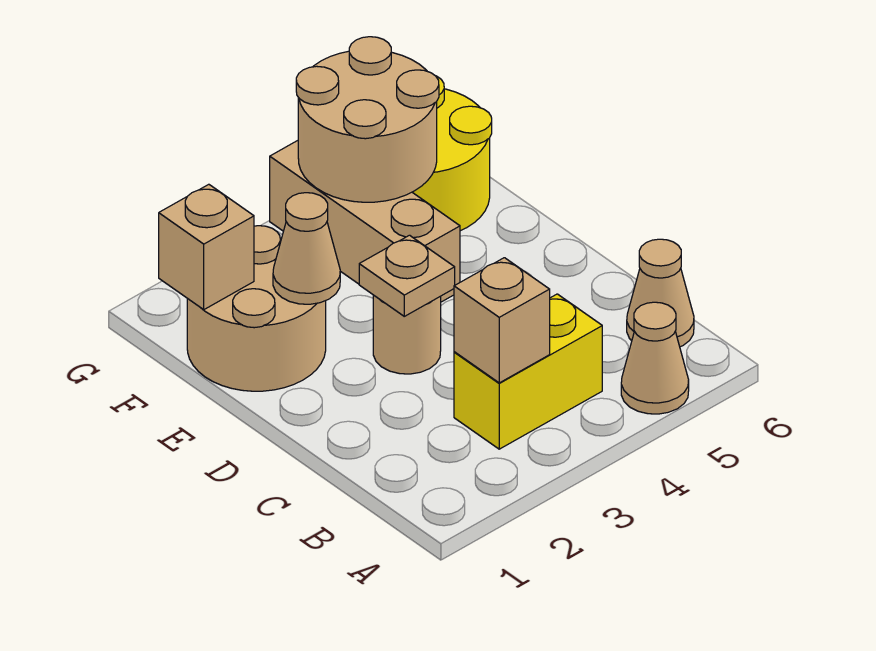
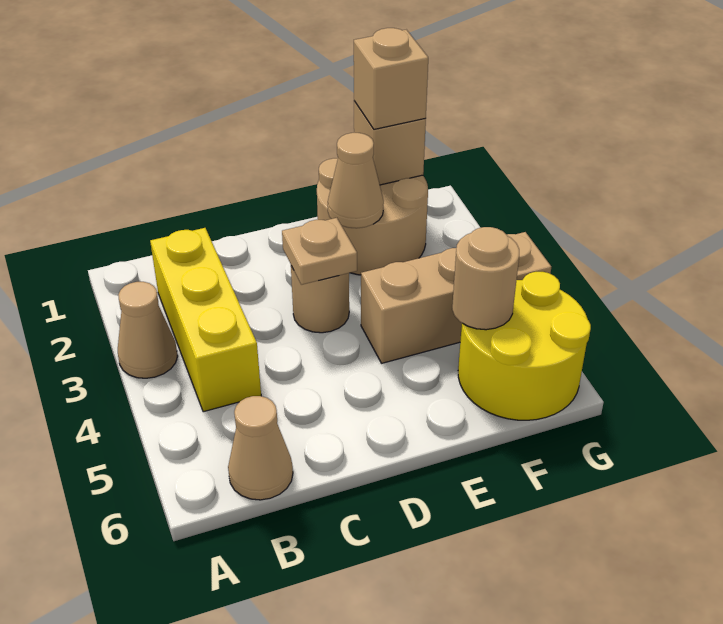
tan cone A5 level 1 -> tan cone A3 level 1
yellow brick B3:B4 level 1 -> yellow brick B2:B4 level 1
tan brick B3 level 2 -> tan brick F1 level 3
tan round brick F4:G5 level 2 -> tan round brick F5 level 2

